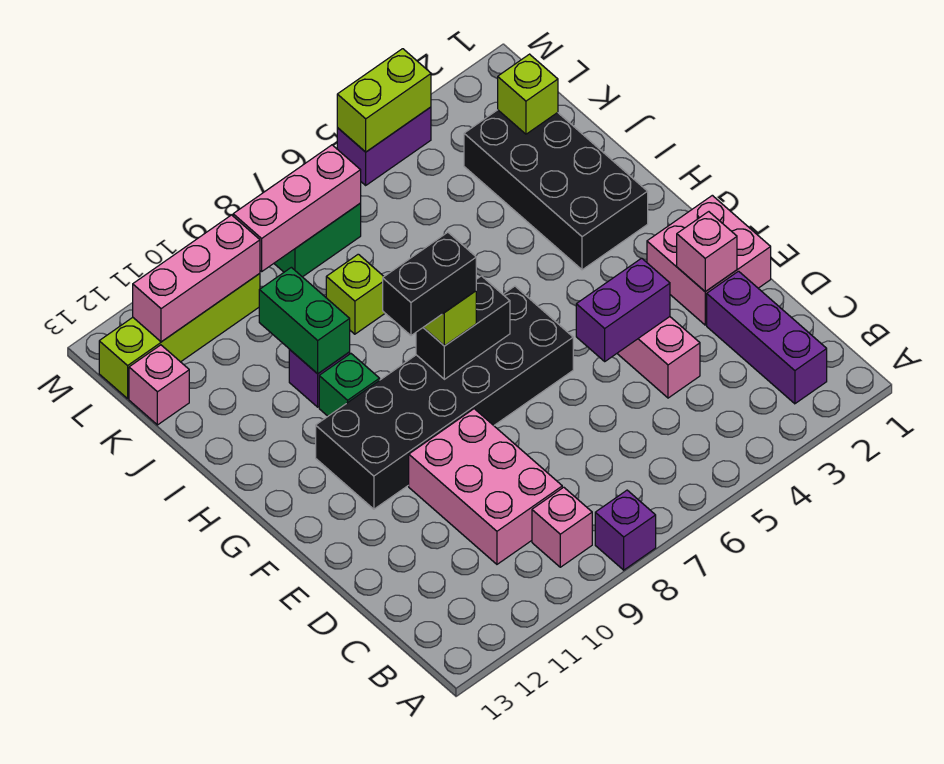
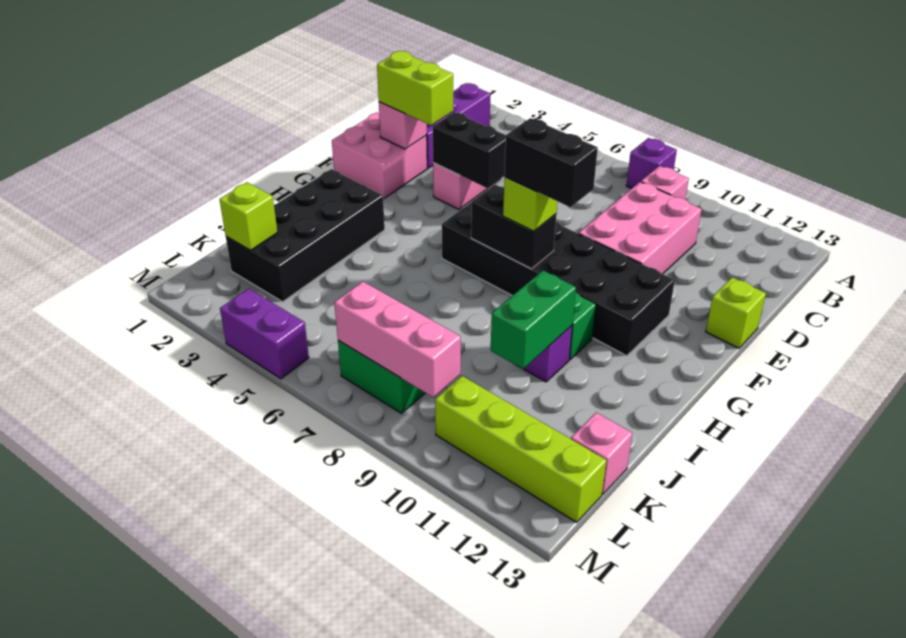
purple brick E4:E5 level 2 -> black brick E4:E5 level 2
lime brick J8 level 1 -> lime brick E13 level 1
pink brick L10:L12 level 2 -> none
lime brick M4:M5 level 2 -> lime brick E2:E3 level 3

